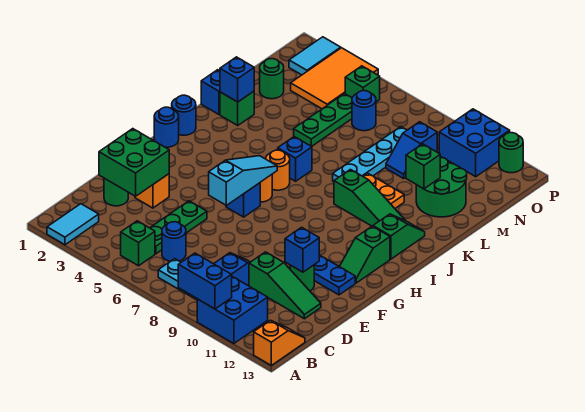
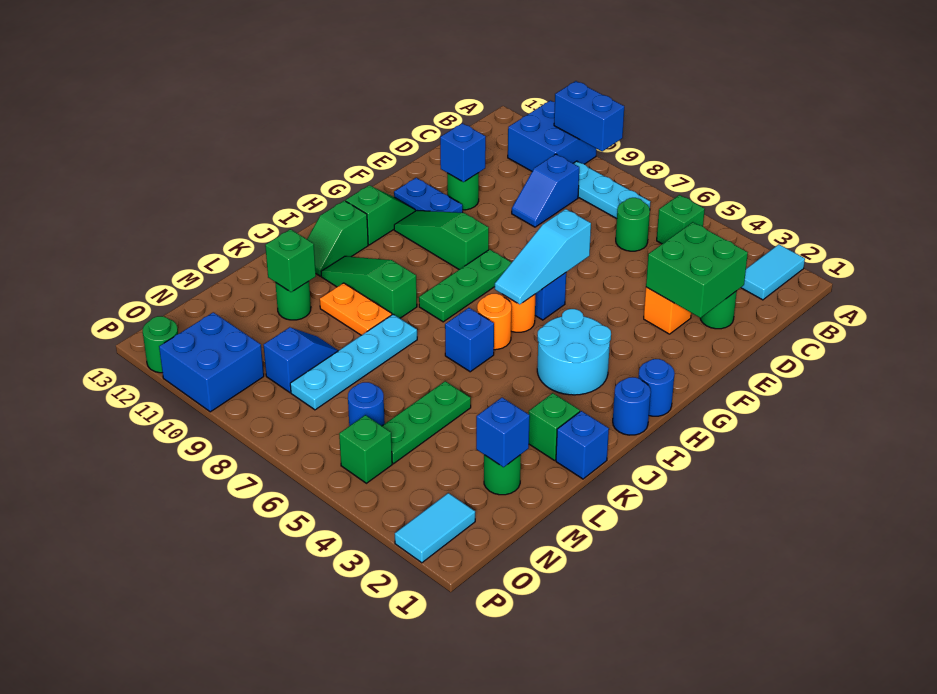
orange slope A13:B13 level 1 top A -> none
green plate C5:E5 level 1 -> green plate G8:I8 level 1
blue round brick C6 level 1 -> green round brick C6 level 1
green slope D10:D12 level 1 top 10 -> green slope G9:G11 level 1 top 9
none -> cyan round brick H3:I4 level 1
blue brick K2 level 2 -> blue brick M2 level 2
green round brick L11:M12 level 1 -> green round brick L11 level 1
orange tile N3:P4 level 1 -> none

